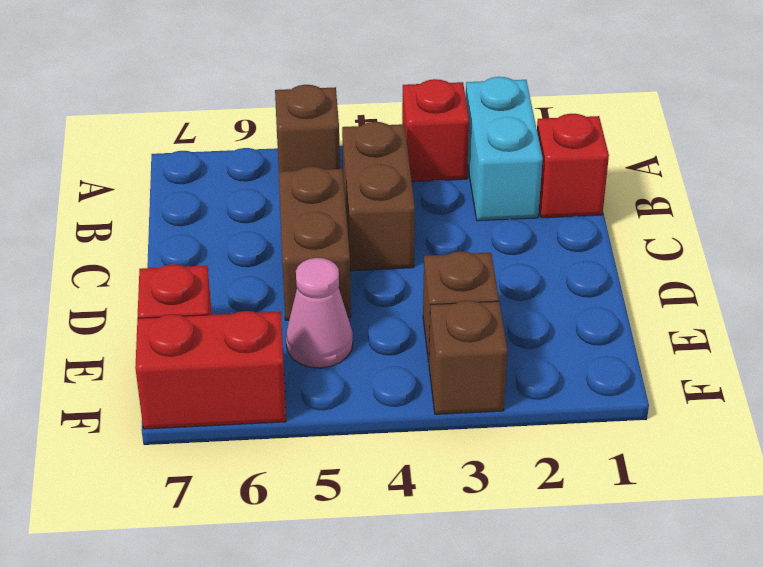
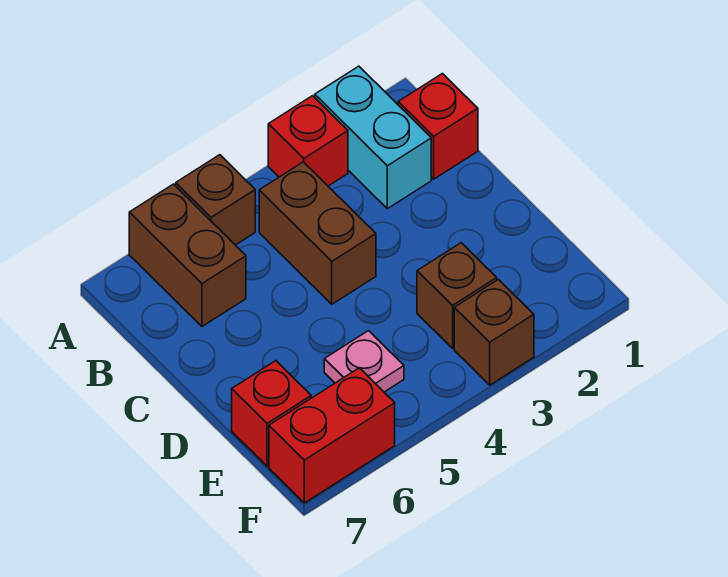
brown brick C5:D5 level 1 -> brown brick A6:B6 level 1
pink cone E5 level 1 -> pink plate E5 level 1

